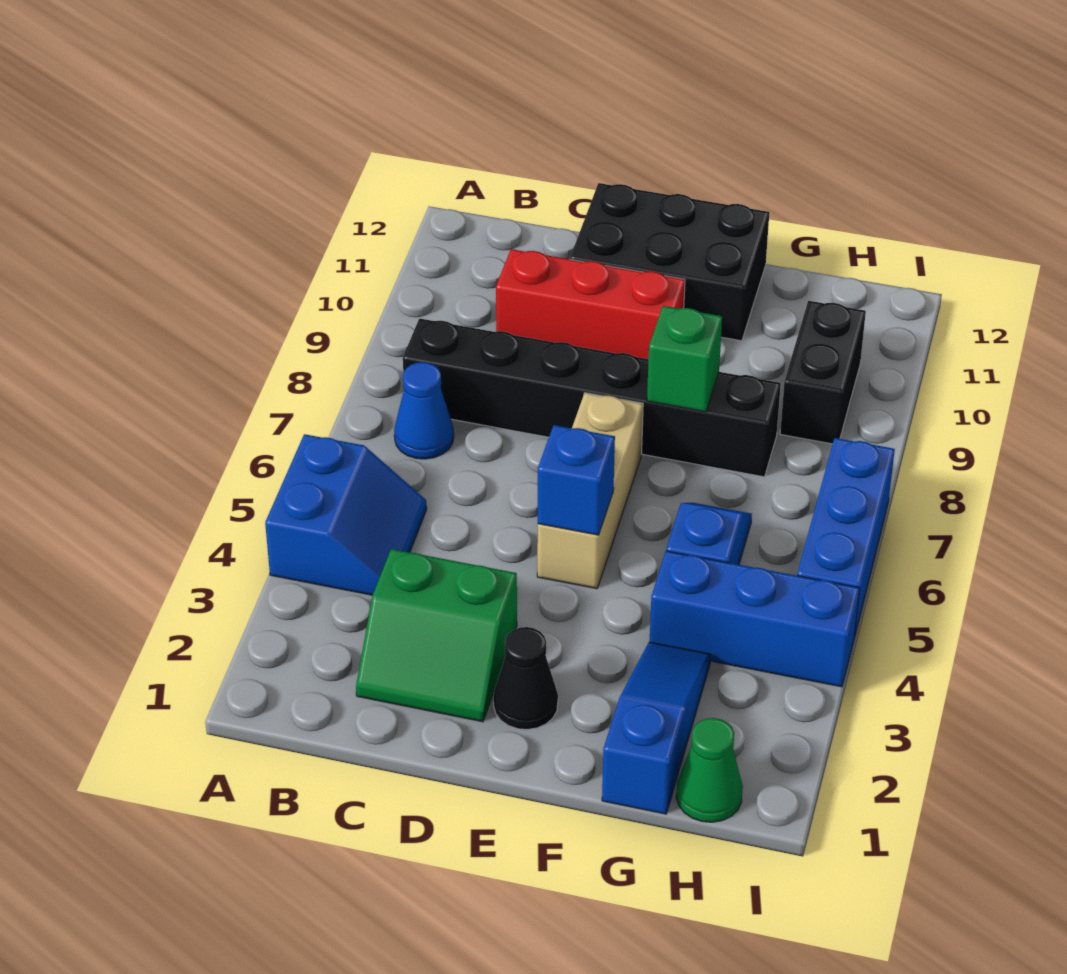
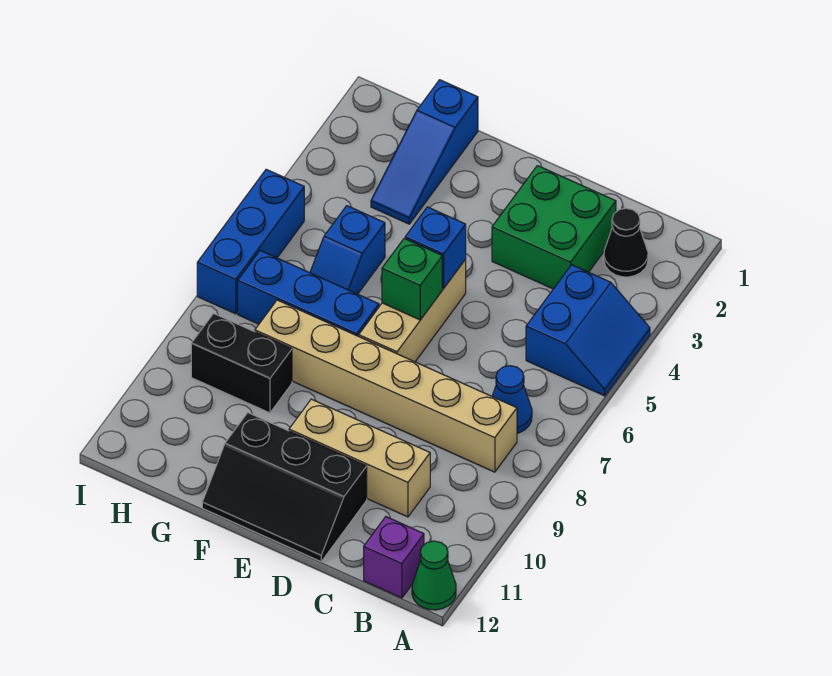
blue slope A4:B5 level 1 top A -> blue slope A4:B5 level 1 top B
black brick B8:G8 level 1 -> tan brick B8:G8 level 1
none -> purple brick B12 level 1
green slope C2:D3 level 1 top 3 -> green brick C2:D3 level 1
red brick C10:E10 level 1 -> tan brick C10:E10 level 1
black brick D11:F12 level 1 -> black slope D11:F12 level 1 top 11
black cone E2 level 1 -> black cone B2 level 1
green brick F8 level 2 -> green brick E6 level 2
blue brick G4:I4 level 1 -> blue brick F7:H7 level 1
green cone H1 level 1 -> green cone A12 level 1
black brick H9:H10 level 1 -> black brick G9:H9 level 1

